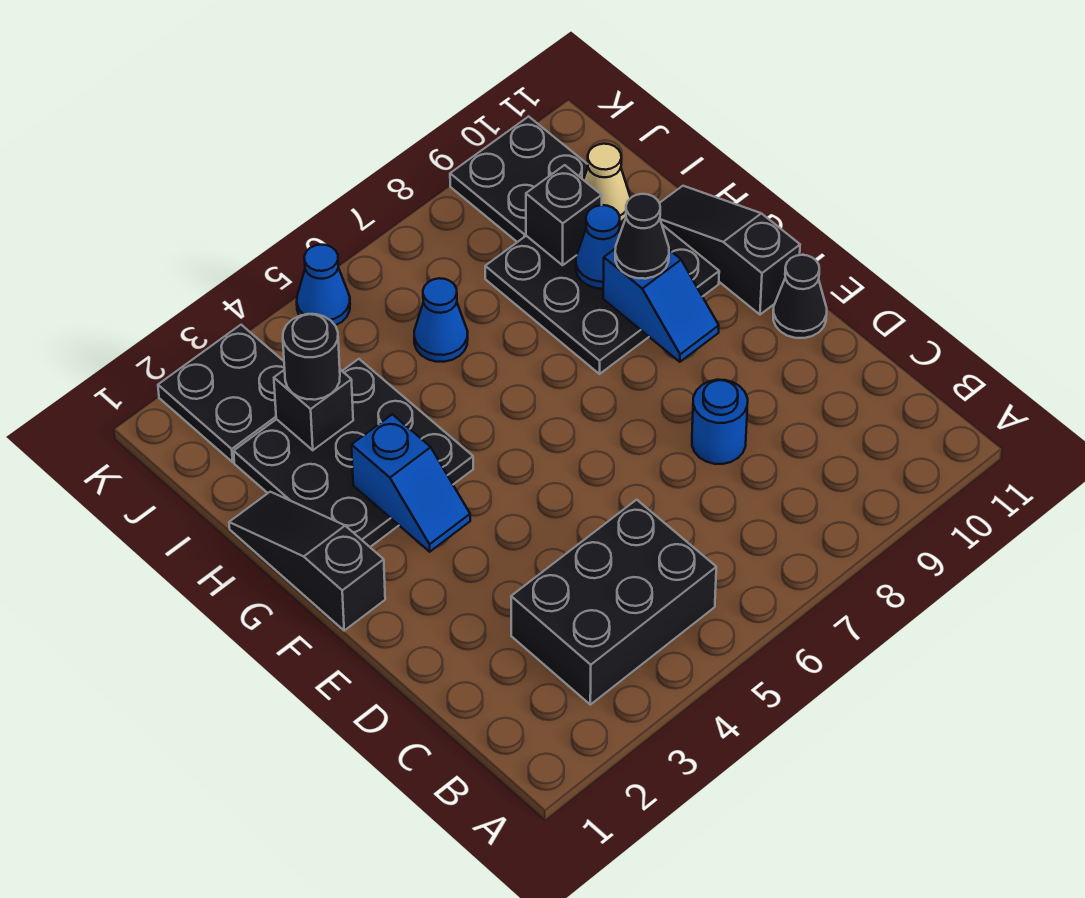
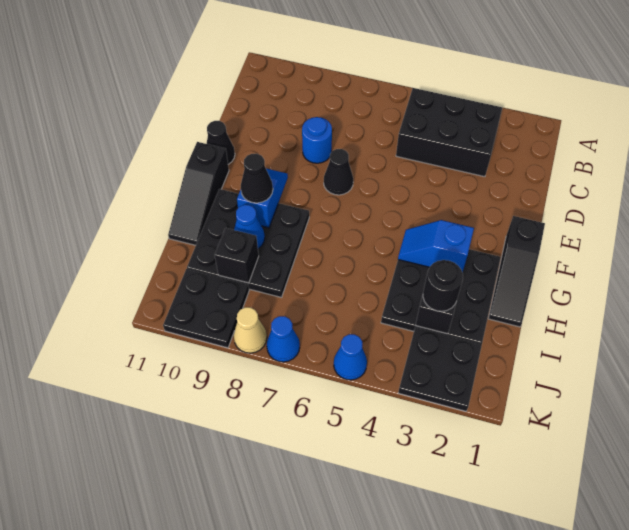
none -> black cone E7 level 1
blue slope F3:G3 level 2 top G -> blue slope G3:G4 level 2 top 3
blue cone I6 level 1 -> blue cone K7 level 1
tan cone I10 level 2 -> tan cone K8 level 1

